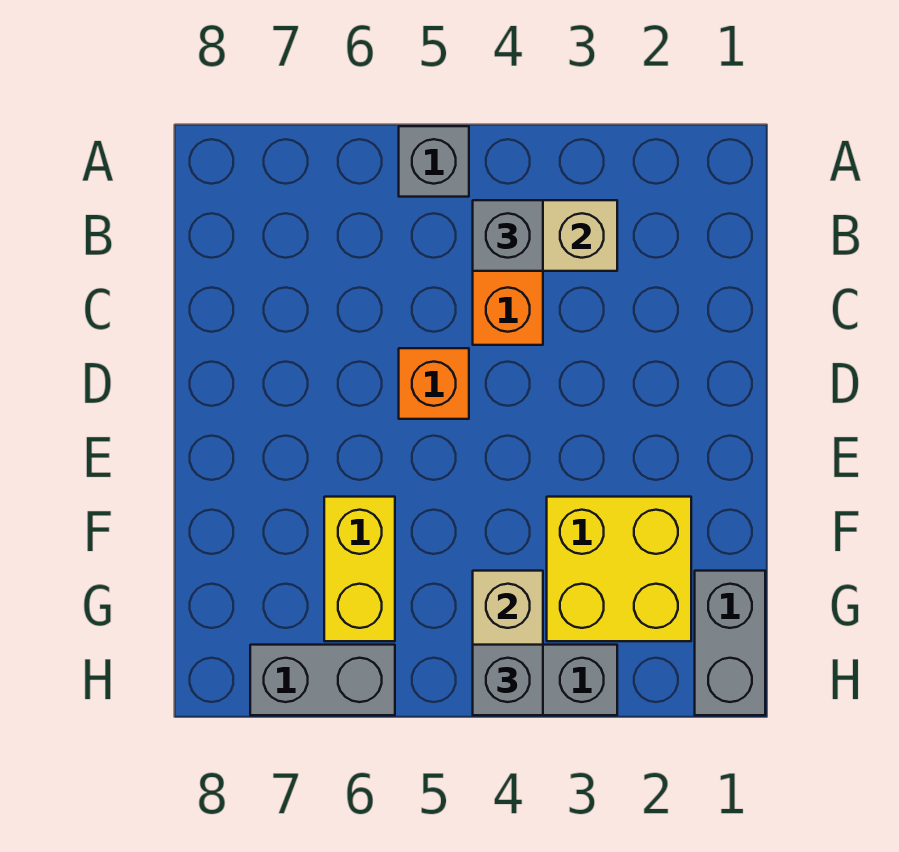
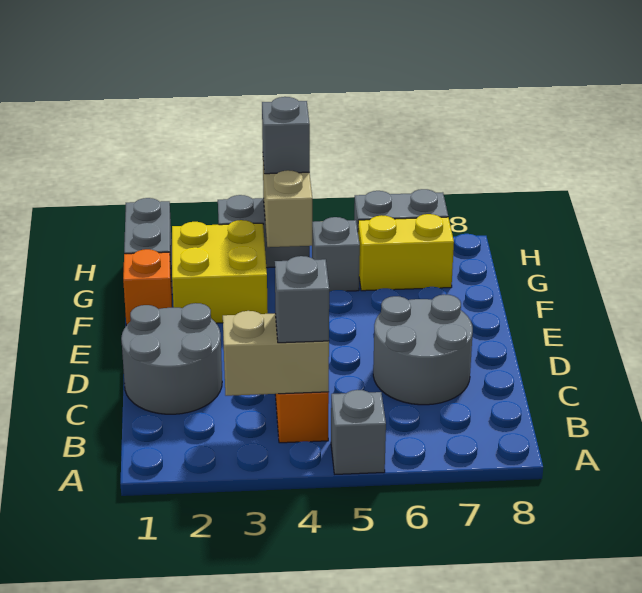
none -> grey round brick C1:D2 level 1
none -> grey round brick C6:D7 level 1
orange brick D5 level 1 -> orange brick F1 level 1
yellow brick F6:G6 level 1 -> yellow brick G6:G7 level 1
none -> grey brick G5 level 1

